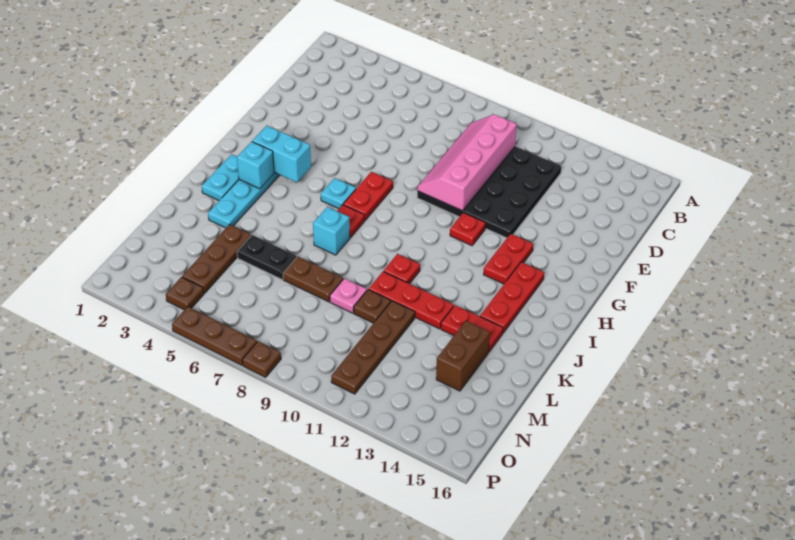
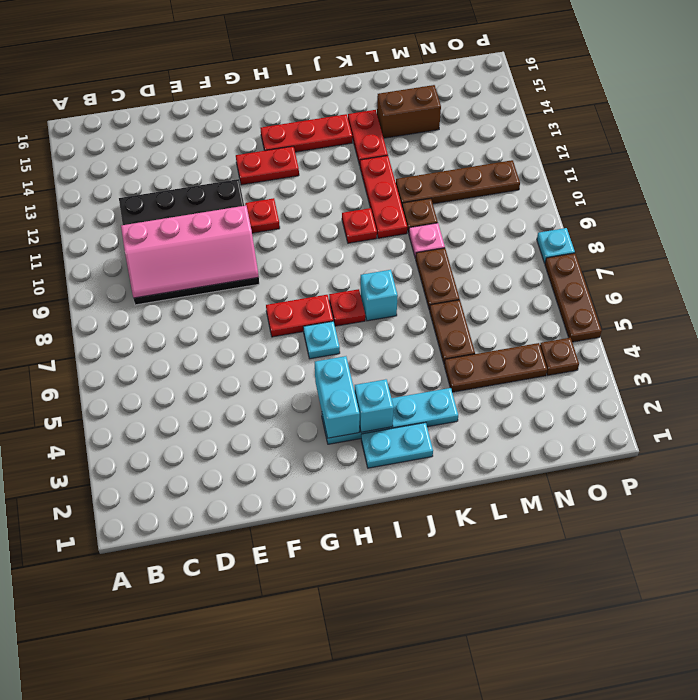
black plate L5:L6 level 1 -> brown plate L5:L6 level 1
brown plate P8 level 1 -> cyan plate P8 level 1

